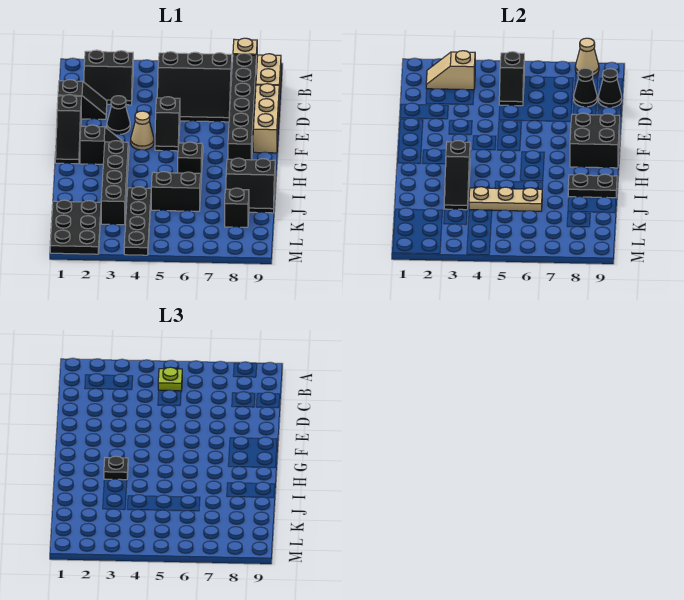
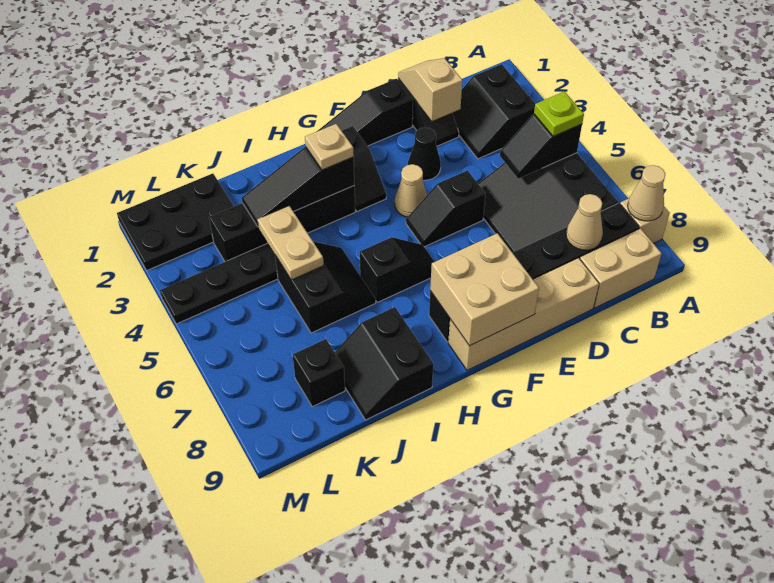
tan slope B2:B3 level 2 top 3 -> tan slope D1:D2 level 2 top 2
black cone C8 level 2 -> tan cone C8 level 2
black cone C9 level 2 -> none
tan brick D9:F9 level 1 -> tan brick D9:G9 level 1
black brick F8:G9 level 2 -> tan brick F8:G9 level 2
black plate H3 level 3 -> tan plate H3 level 3
black plate I8:I9 level 2 -> none
tan plate J4:J6 level 2 -> tan plate J4:J5 level 2

